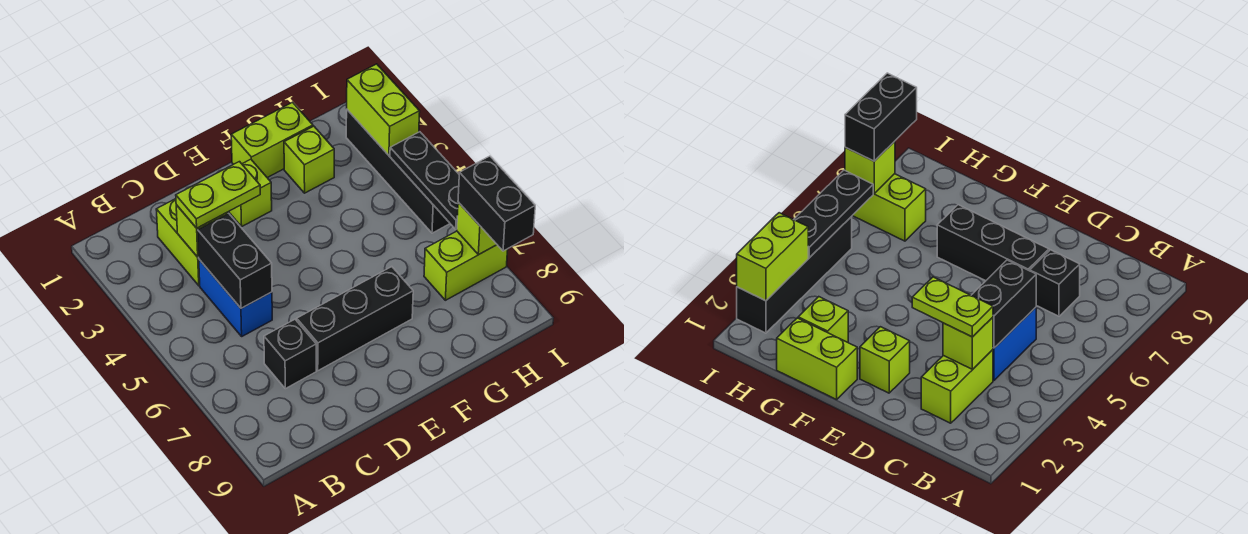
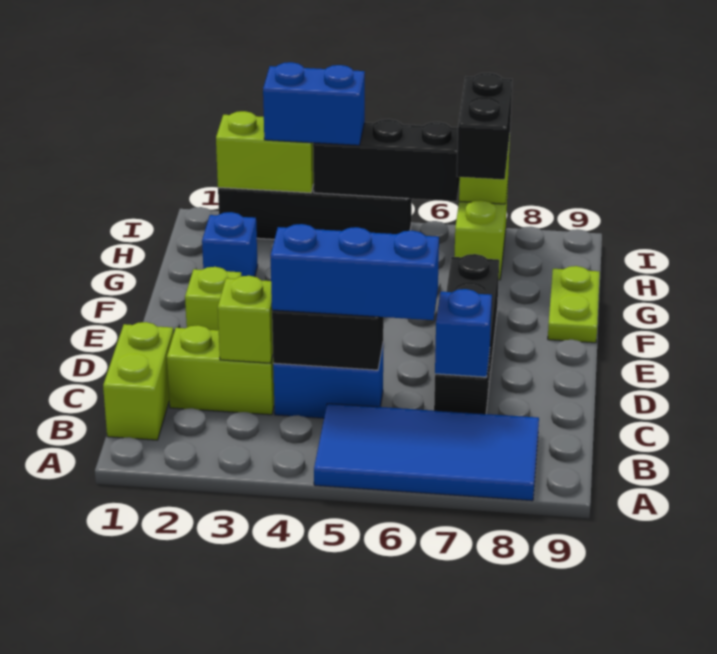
none -> blue tile A5:B8 level 1
lime plate C3:D3 level 3 -> lime plate F9:G9 level 1
none -> blue brick C4:C6 level 3
none -> blue brick C7 level 2
lime brick F1:G1 level 1 -> lime brick B1:C1 level 1
lime brick G2 level 1 -> blue brick G2 level 1
none -> blue brick I3:I4 level 3
black plate I4:I6 level 2 -> black brick I4:I6 level 2
black brick I7:I8 level 3 -> black brick H7:I7 level 3

